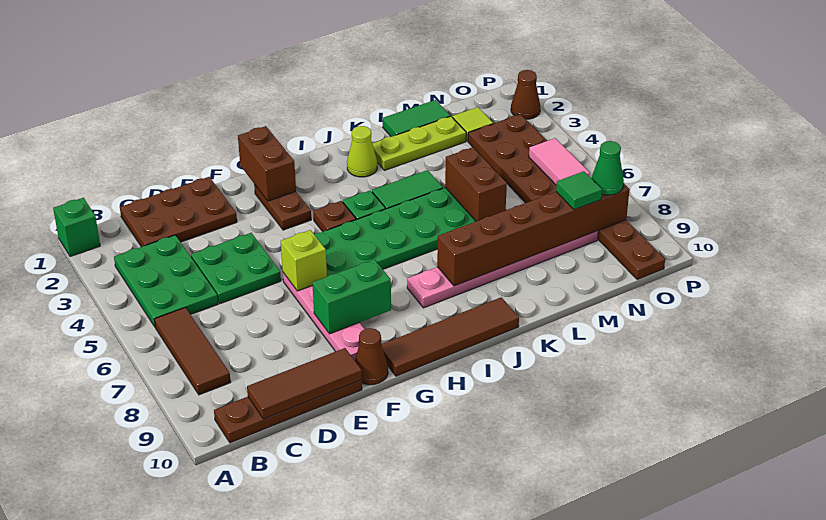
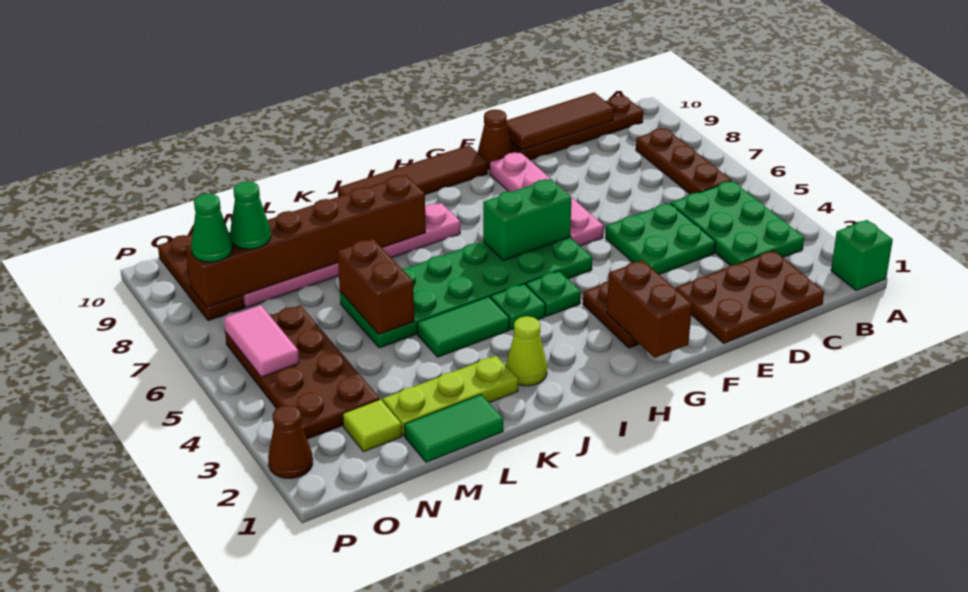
brown tile B6:B8 level 1 -> brown plate B6:B8 level 1
lime brick F6 level 2 -> none
green brick F8:G8 level 2 -> green brick G6:H6 level 2
brown plate H4 level 1 -> green plate H4 level 1
green tile N8 level 3 -> green cone N8 level 3

